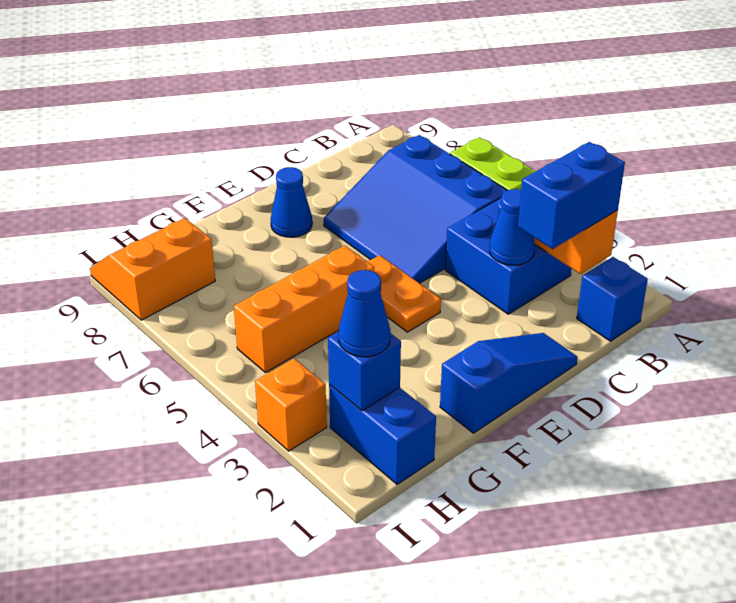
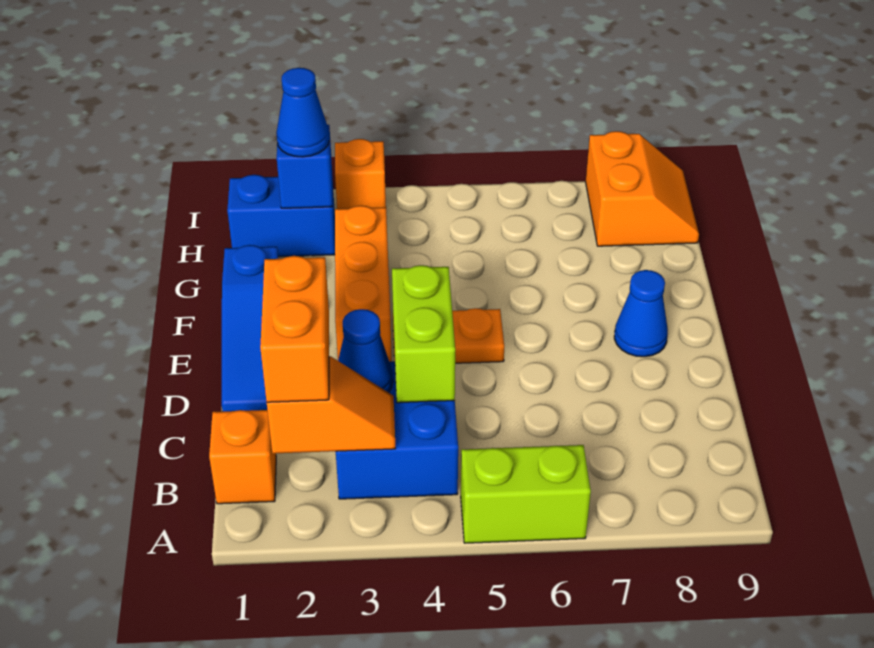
blue brick B1 level 1 -> orange brick B1 level 1
blue brick B2:C2 level 3 -> orange brick B2:C2 level 3
blue slope B5:D7 level 1 top B -> none
none -> lime brick C4:D4 level 2
orange brick F5:H5 level 1 -> orange brick E3:G3 level 1

